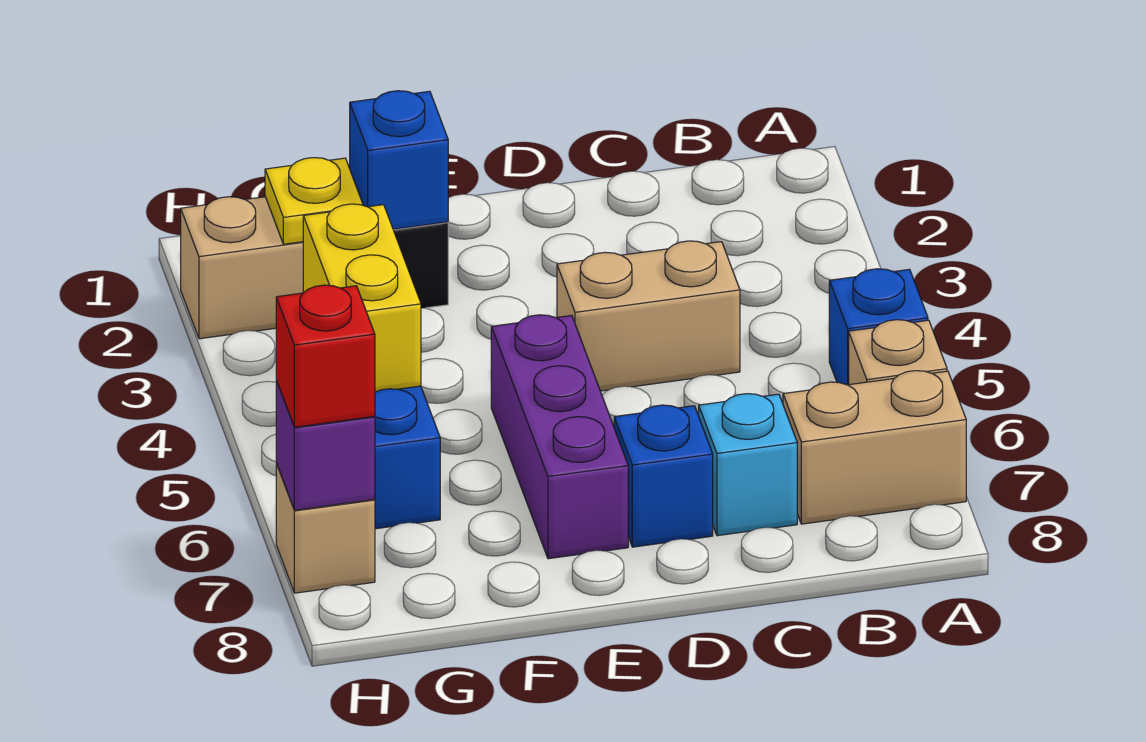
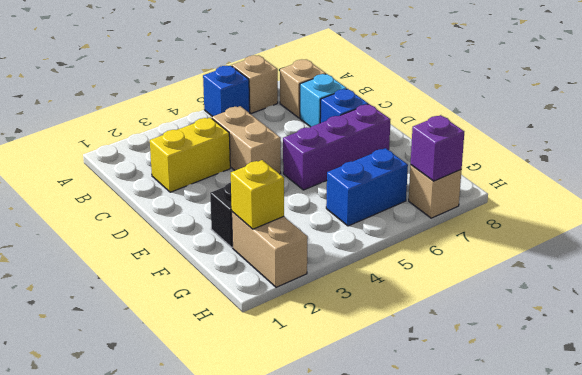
tan brick A7:B7 level 1 -> tan brick B7 level 1
blue brick F2 level 2 -> none
yellow plate G2 level 2 -> yellow brick G2 level 2
yellow brick G4:G5 level 2 -> yellow brick C2:C3 level 1
red brick H7 level 3 -> none

